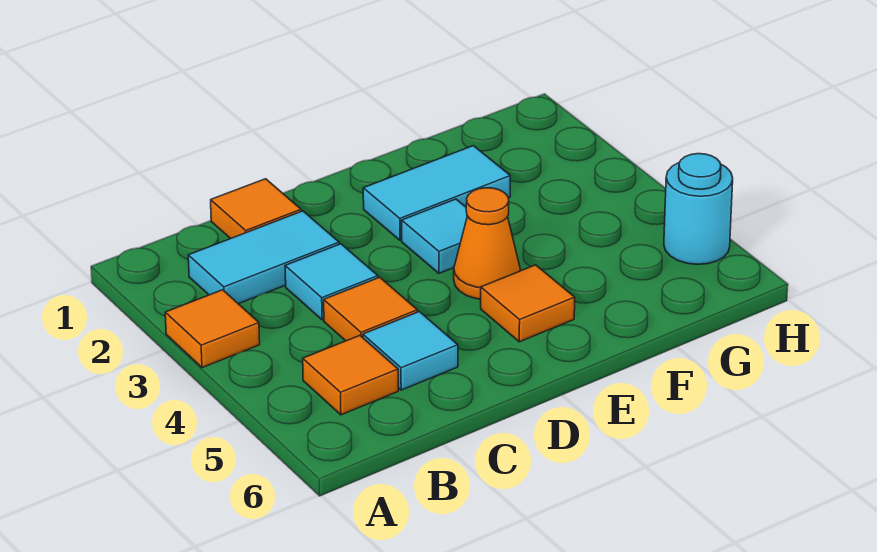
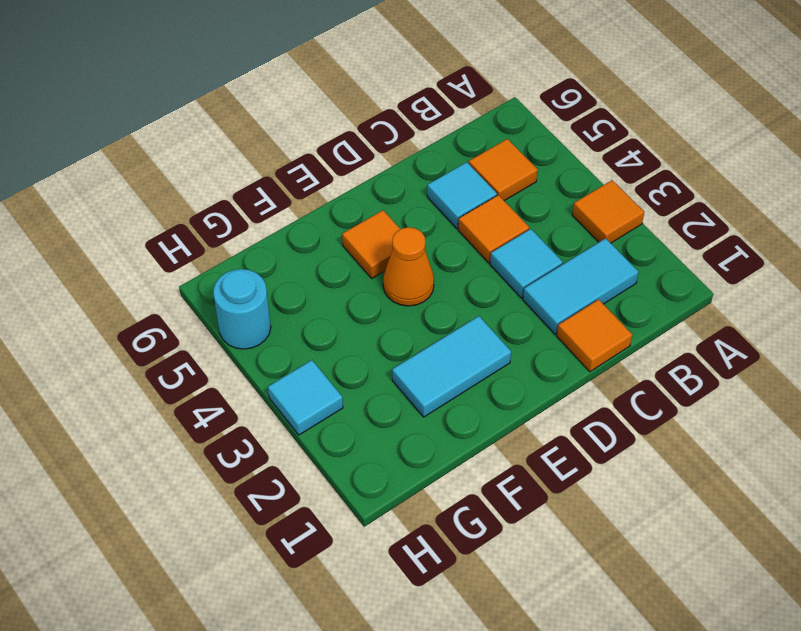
cyan tile E3 level 1 -> cyan tile H3 level 1

